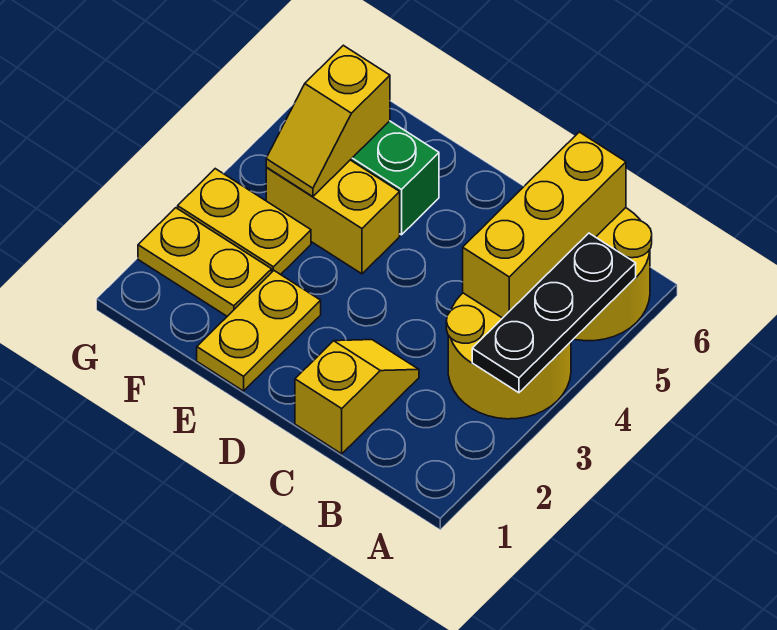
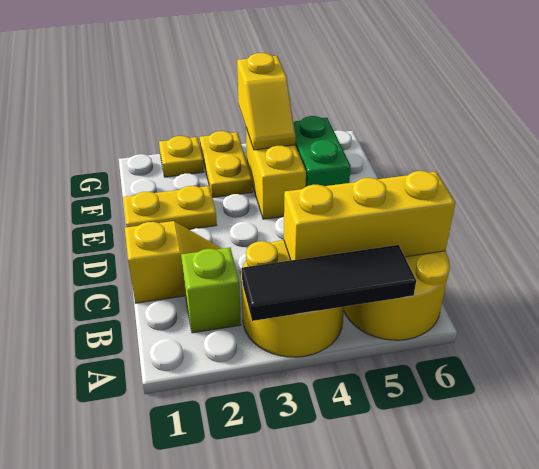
black plate A3:A5 level 2 -> black tile A3:A5 level 2
none -> lime brick B2 level 1
yellow plate F2:G2 level 1 -> yellow plate G2 level 1
yellow slope F4:F5 level 2 top 5 -> yellow slope F4:G4 level 2 top G

